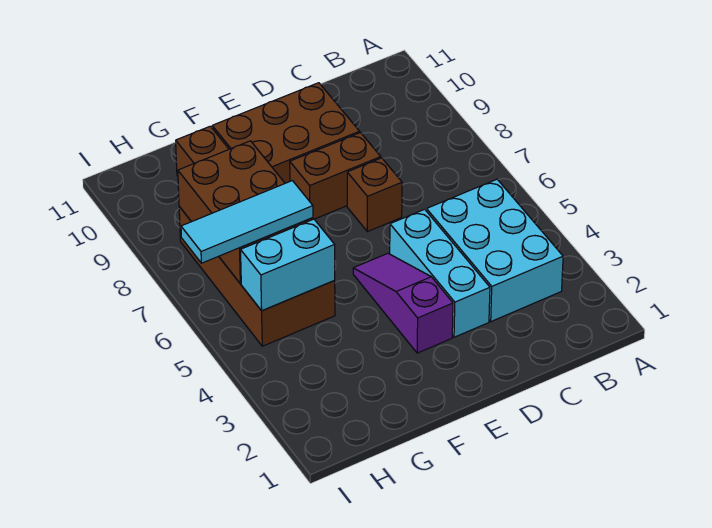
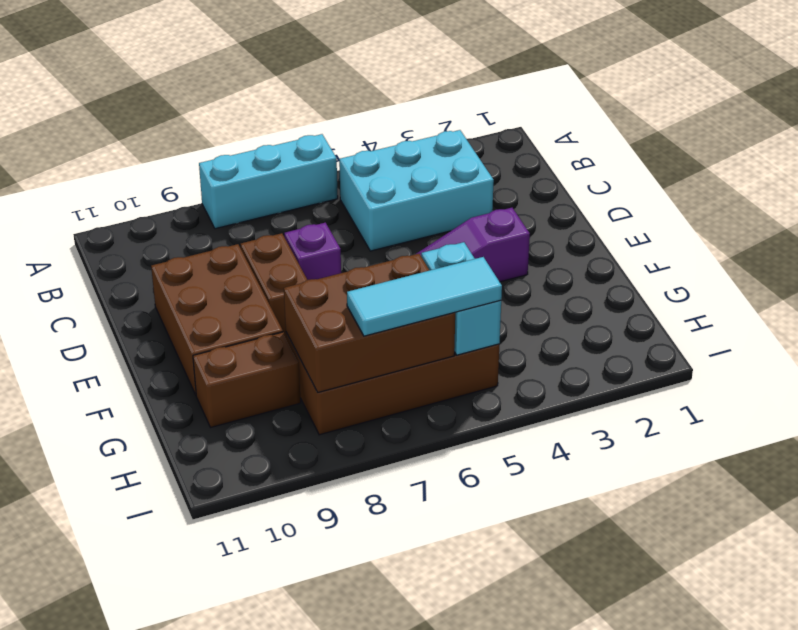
cyan brick D3:D5 level 1 -> cyan brick A6:A8 level 1
brown brick D7 level 1 -> purple brick D7 level 1
cyan tile G6:I6 level 3 -> cyan tile H5:H7 level 3

